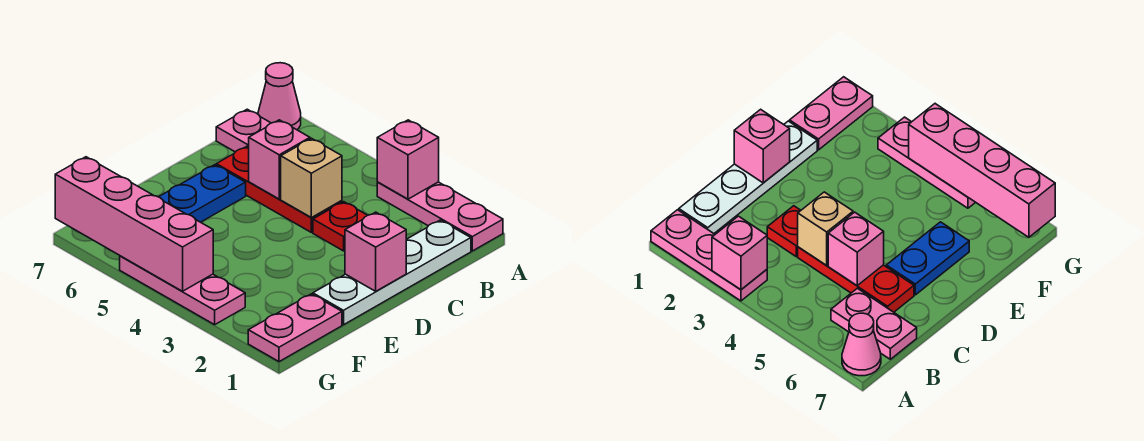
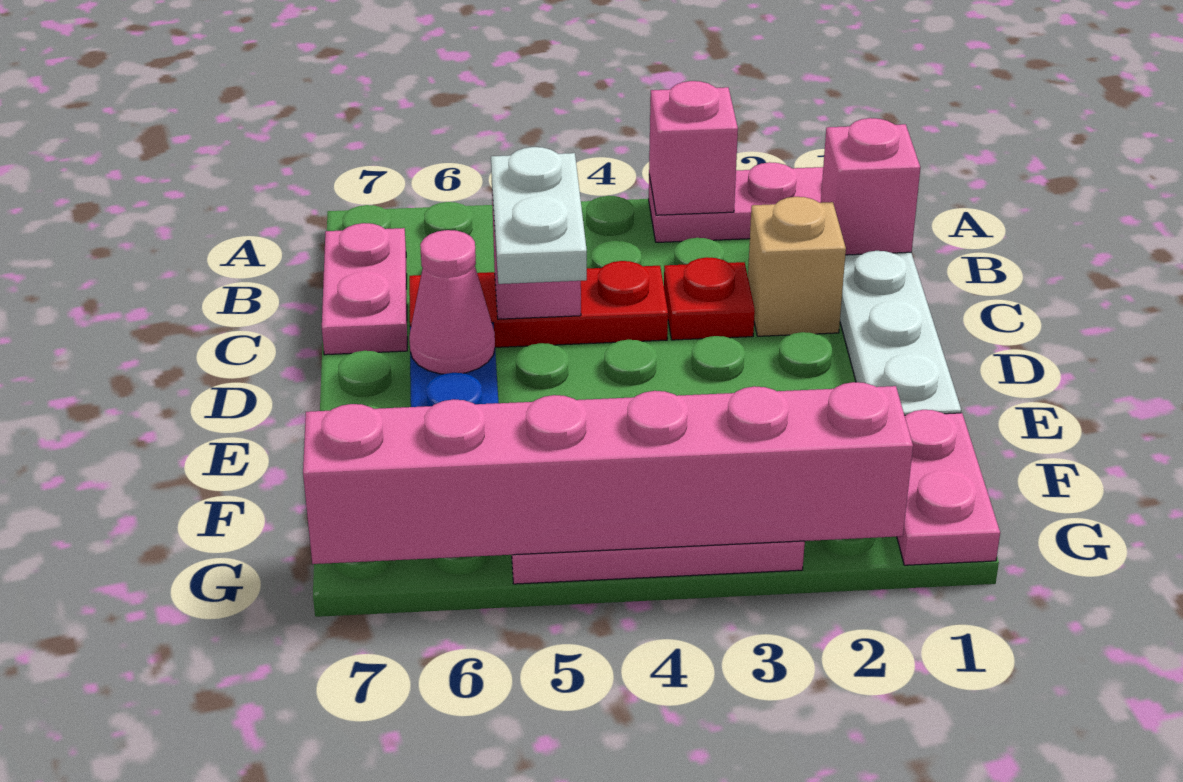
pink cone A7 level 1 -> pink cone D6 level 2
pink plate B6:B7 level 1 -> pink plate B7:C7 level 1
tan brick C4 level 2 -> tan brick C2 level 1
none -> white plate C5:D5 level 3
pink brick D1 level 2 -> pink brick B1 level 2
pink brick G4:G7 level 2 -> pink brick G2:G7 level 2

